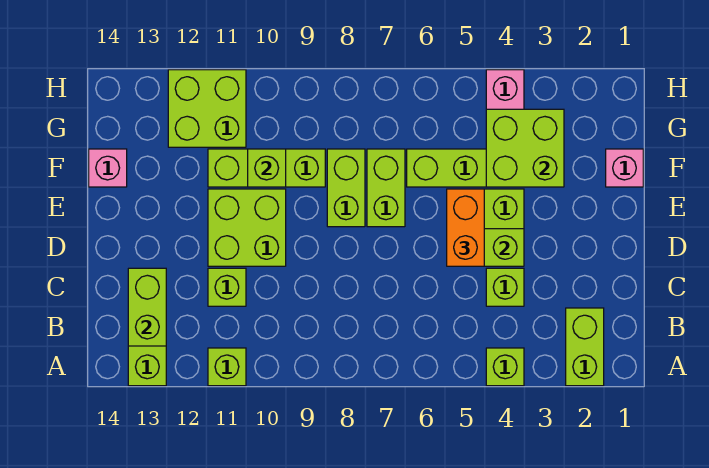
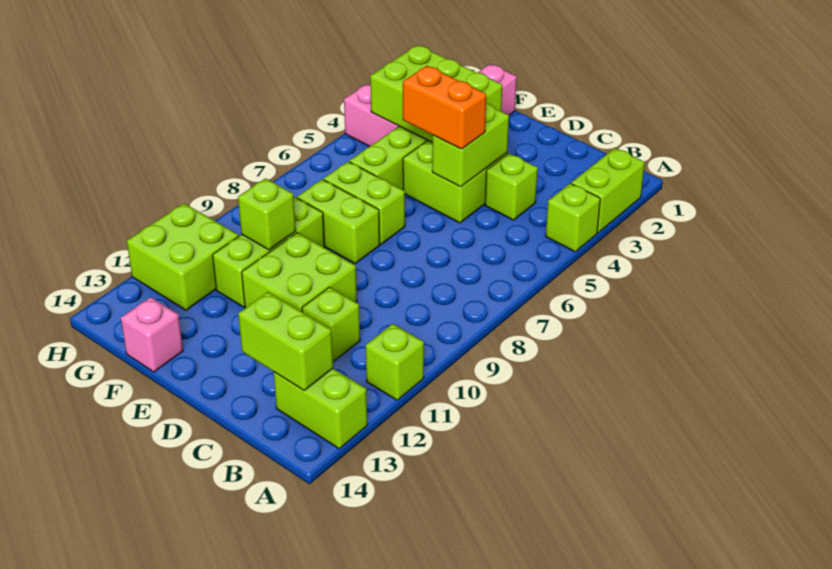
lime brick A2:B2 level 1 -> lime brick A2:A3 level 1
lime brick F3:G4 level 2 -> lime brick E3:G4 level 2

